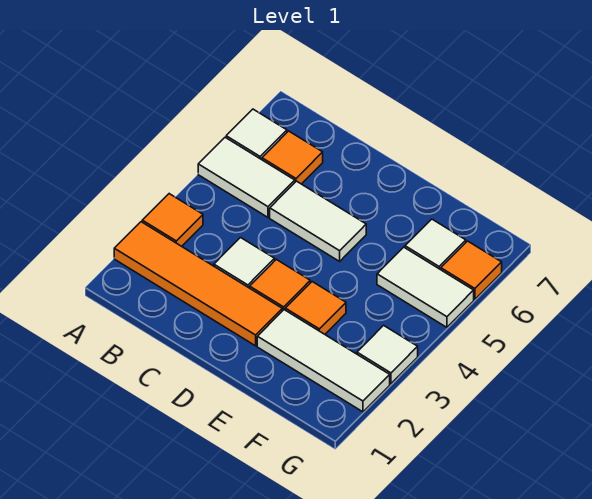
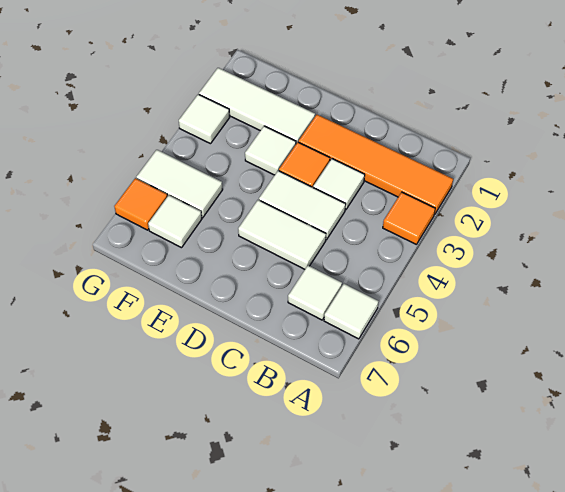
white tile A5:B5 level 1 -> white tile C4:D4 level 1
orange tile B6 level 1 -> white tile B6 level 1
orange tile E3 level 1 -> white tile E3 level 1

